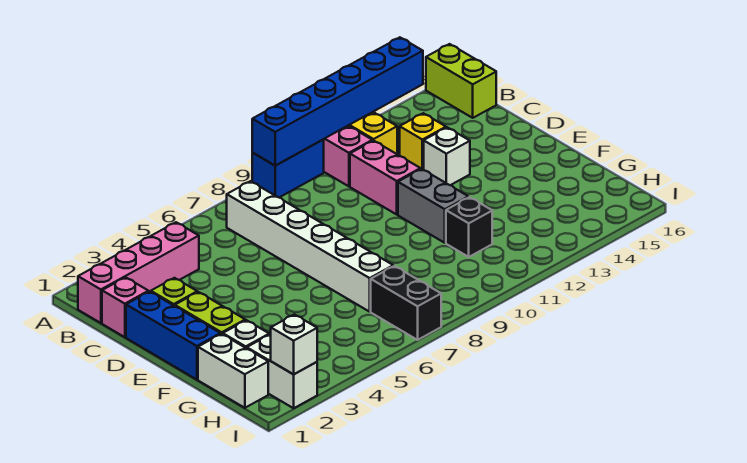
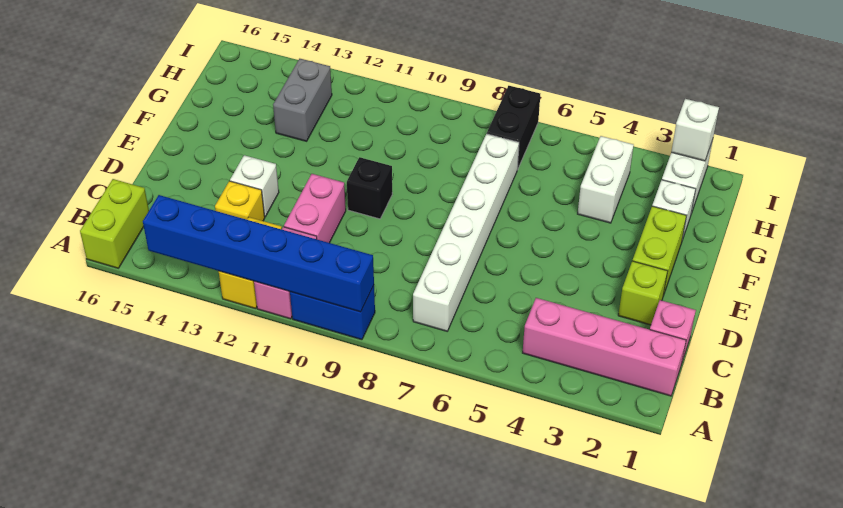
blue brick D1:F1 level 1 -> none
grey brick E11:F11 level 1 -> grey brick G13:H13 level 1
white brick G1:H1 level 1 -> white brick G4:H4 level 1
black brick G11 level 1 -> black brick E10 level 1

